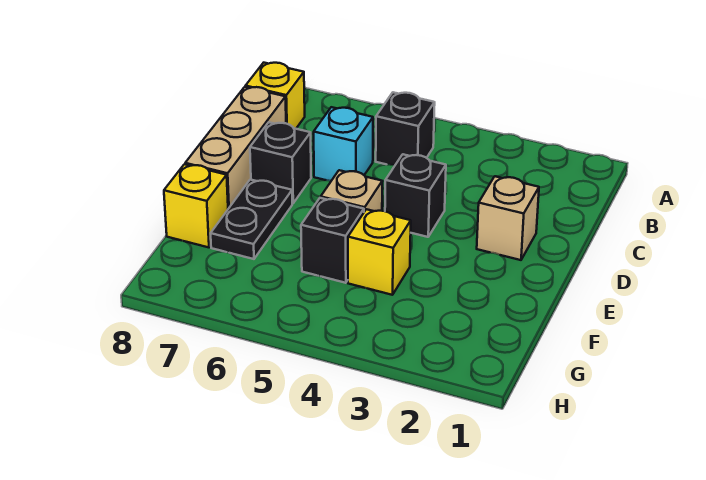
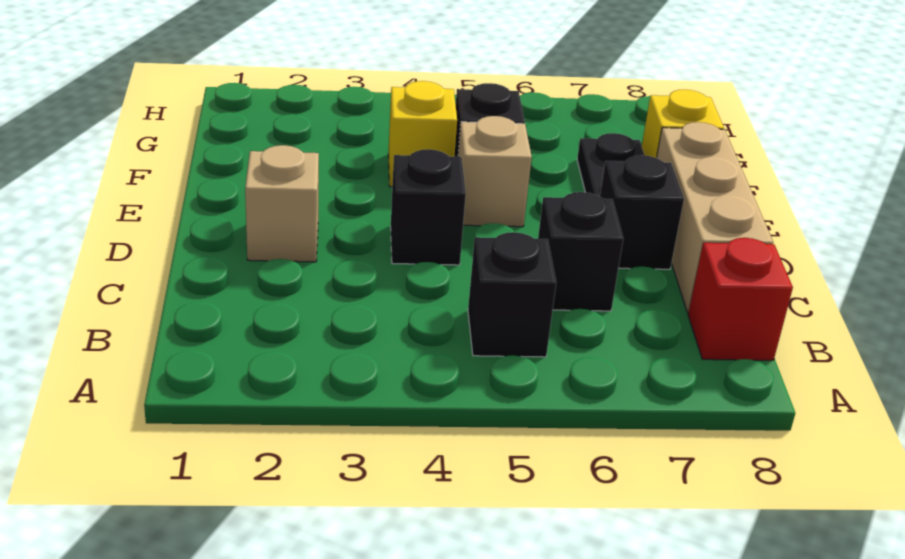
yellow brick B8 level 1 -> red brick B8 level 1
cyan brick C6 level 1 -> black brick C6 level 1

